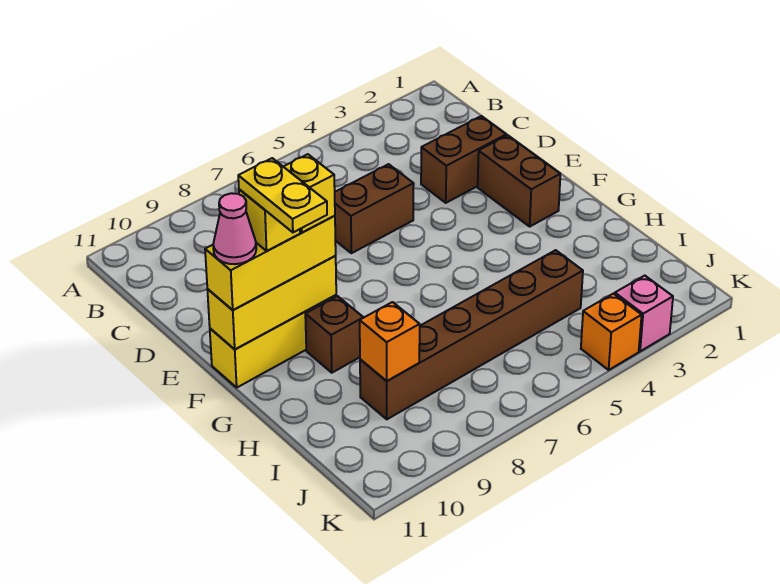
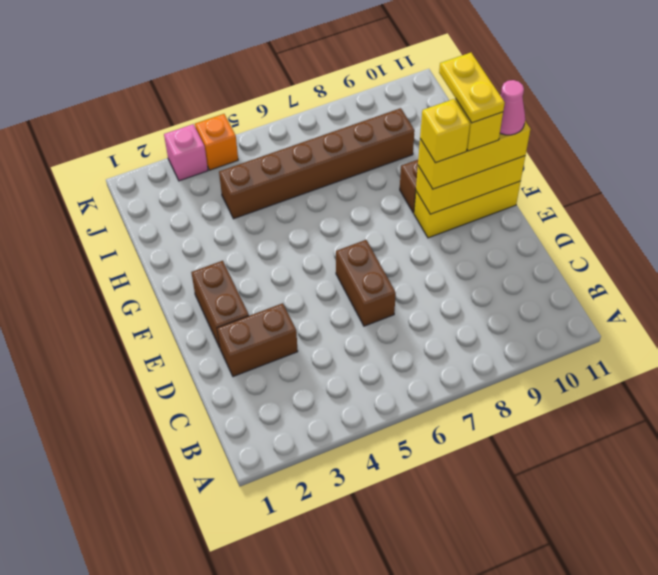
brown brick D5:D6 level 1 -> brown brick D6:E6 level 1
orange brick I9 level 2 -> none

